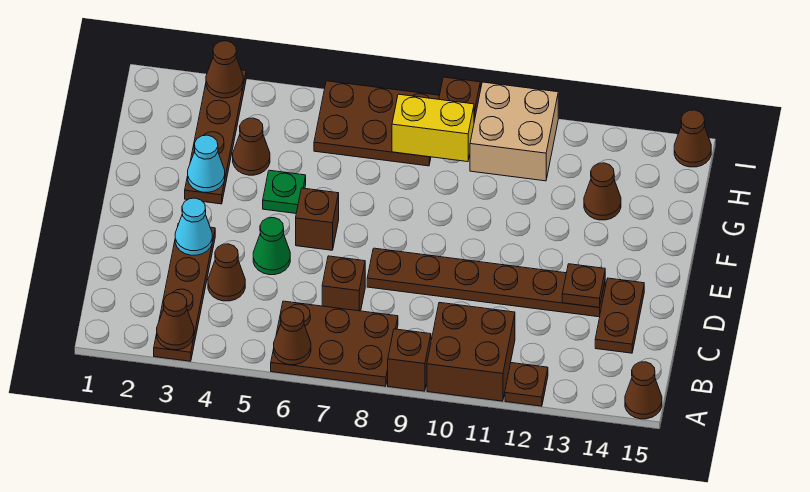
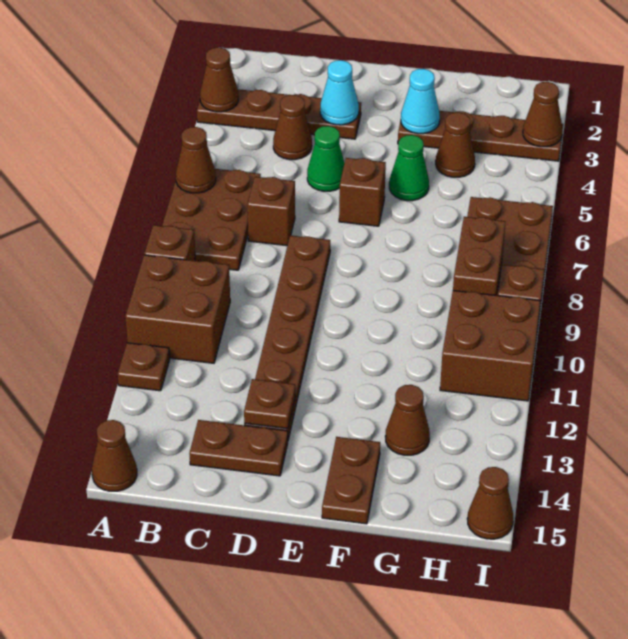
green plate F5 level 1 -> green cone F5 level 1
none -> brown plate F14:F15 level 1
yellow brick H8:H9 level 2 -> brown brick H8:H9 level 2
tan brick H10:I11 level 1 -> brown brick H10:I11 level 1

